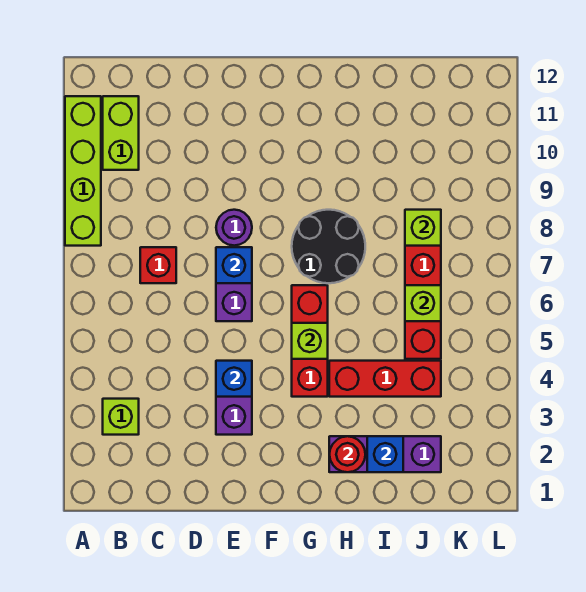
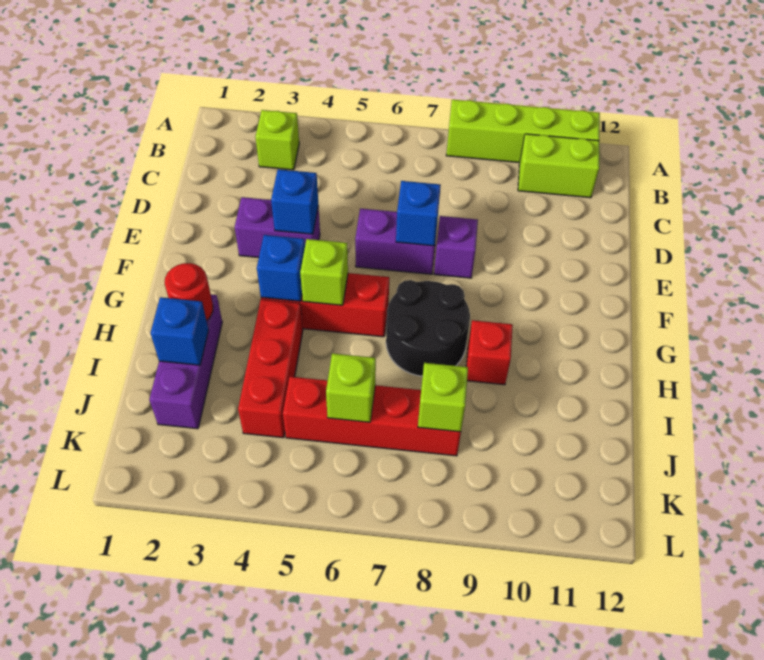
red brick C7 level 1 -> red brick H9 level 1
purple round brick E8 level 1 -> purple brick E8 level 1
none -> blue brick G4 level 2

